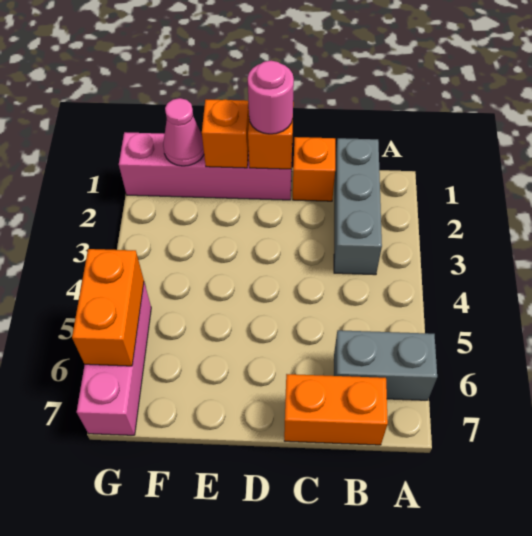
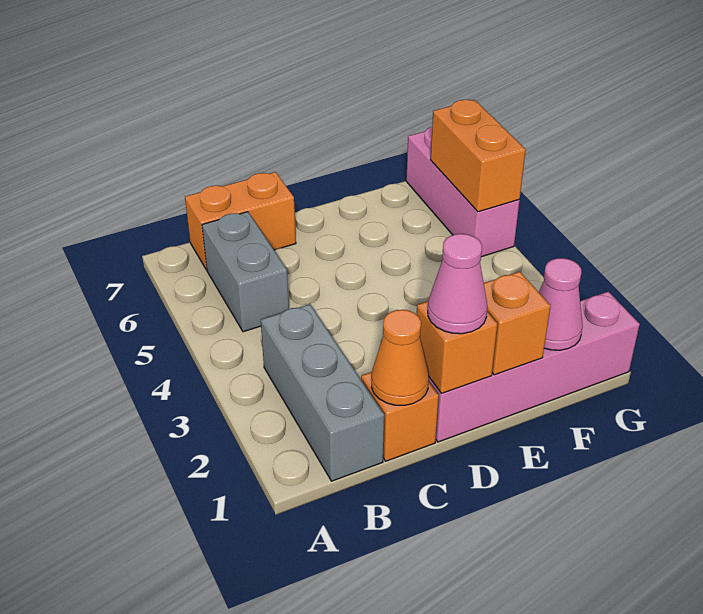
grey brick A6:B6 level 1 -> grey brick B5:B6 level 1
none -> orange cone C1 level 2
pink round brick D1 level 3 -> pink cone D1 level 3

